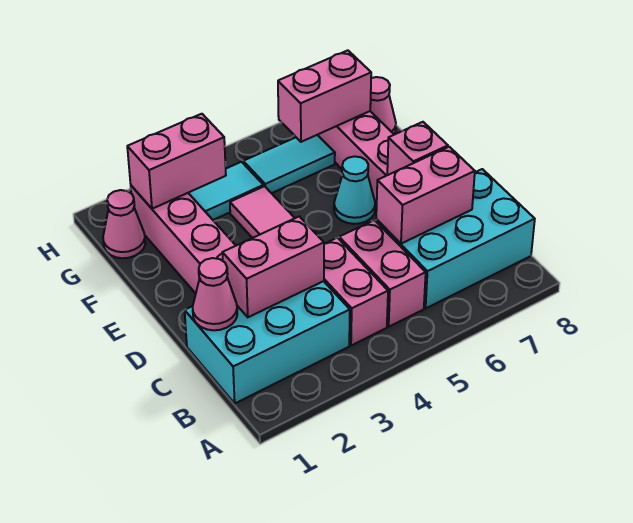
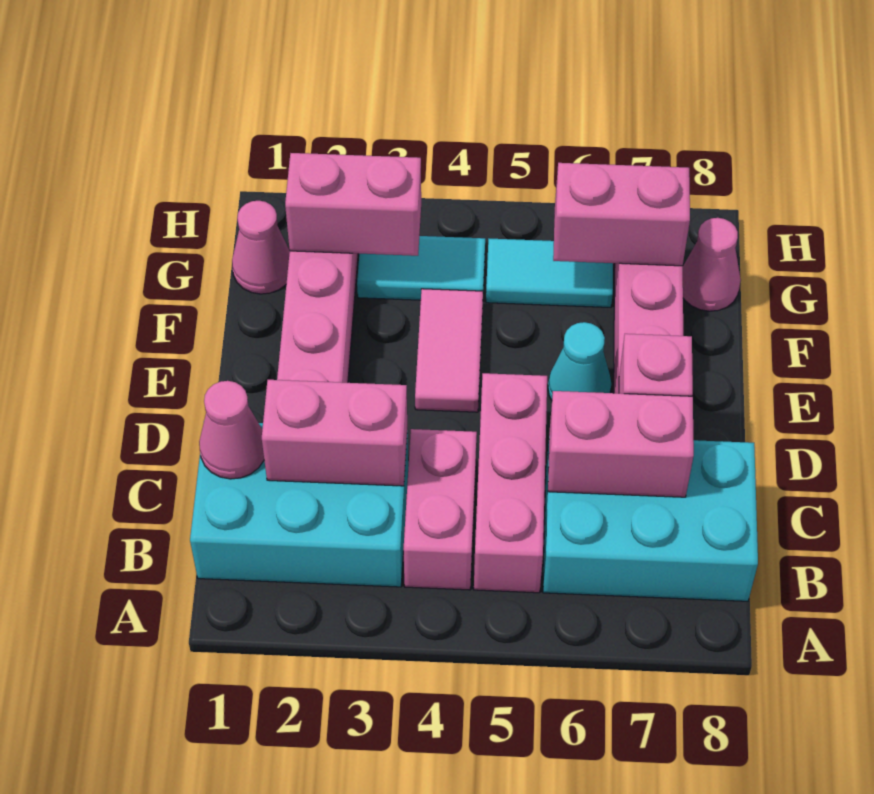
pink brick B5:C5 level 1 -> pink brick B5:D5 level 1

